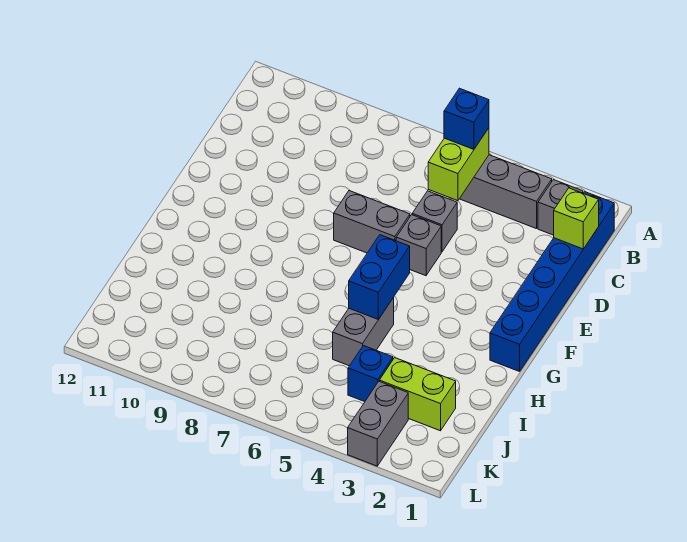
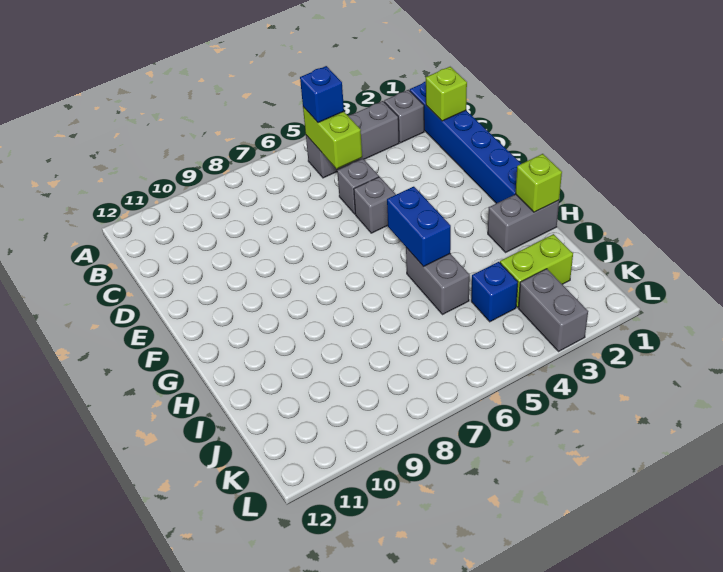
grey brick E6:E7 level 1 -> grey brick H1:H2 level 1
none -> lime brick H1 level 2

